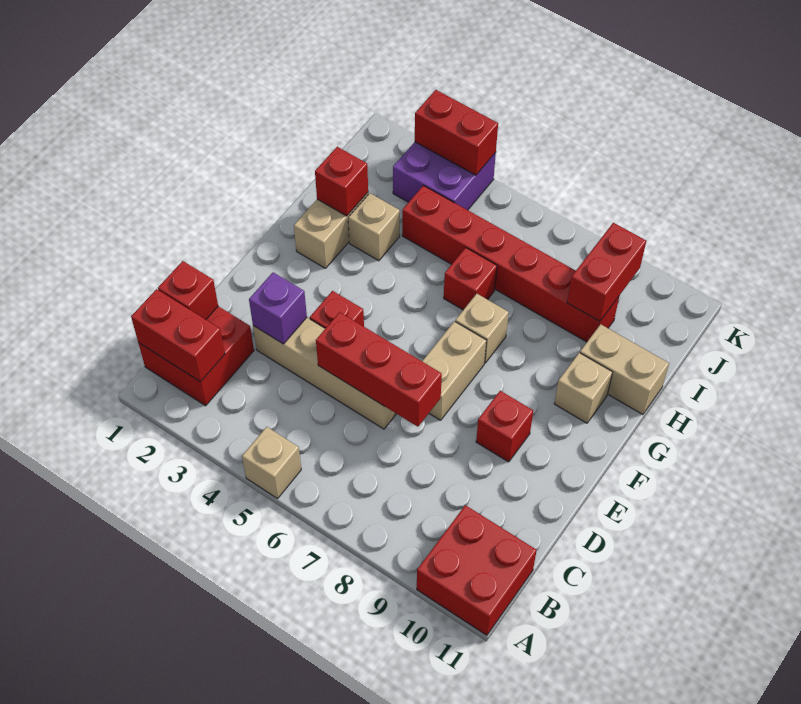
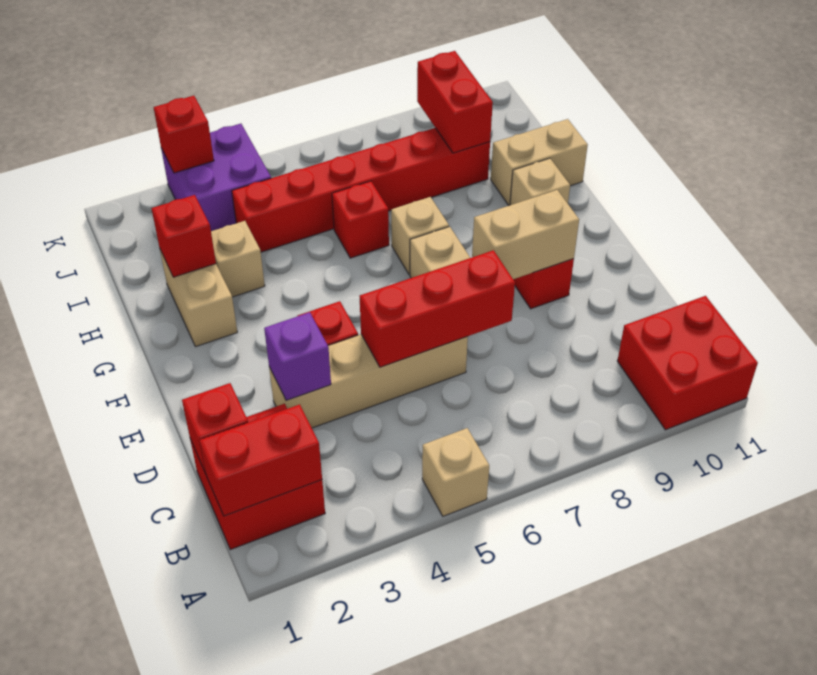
none -> tan brick E8:E9 level 2
red brick K3:K4 level 2 -> red brick K3 level 2

